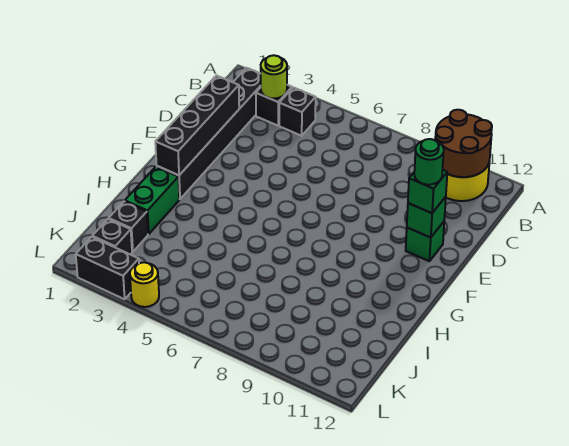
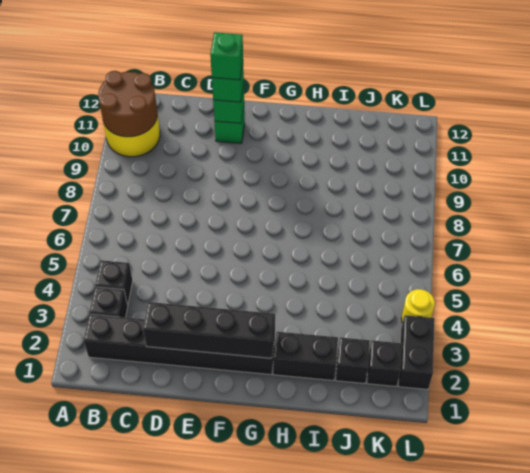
lime round brick B3 level 2 -> none
green round brick E11 level 4 -> green brick E11 level 4
green brick H2:I2 level 1 -> black brick H2:I2 level 1

